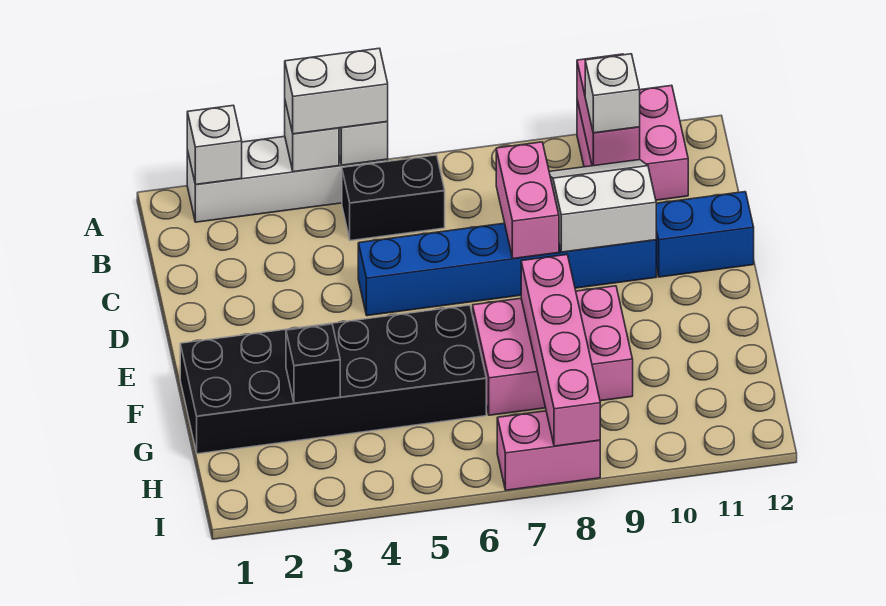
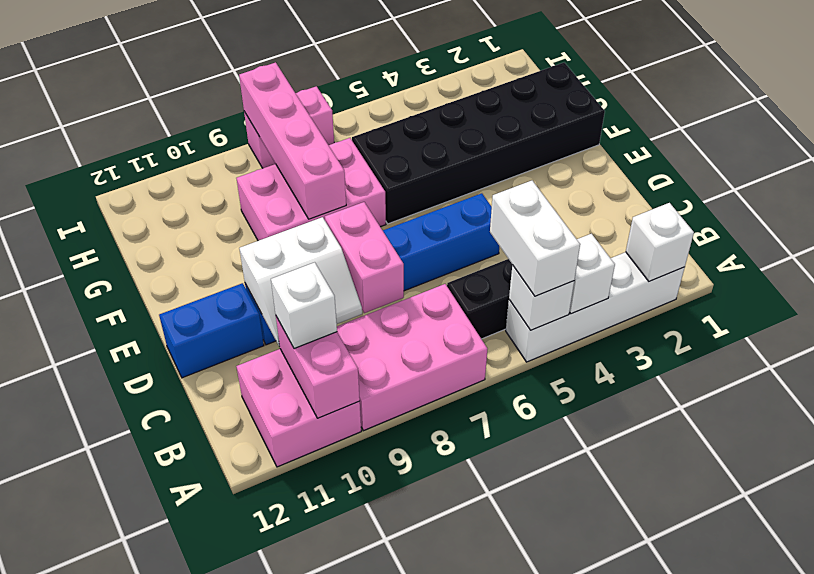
white brick A4:A5 level 3 -> white brick A5:B5 level 3
none -> pink brick A7:B9 level 1
black brick G3 level 2 -> none

